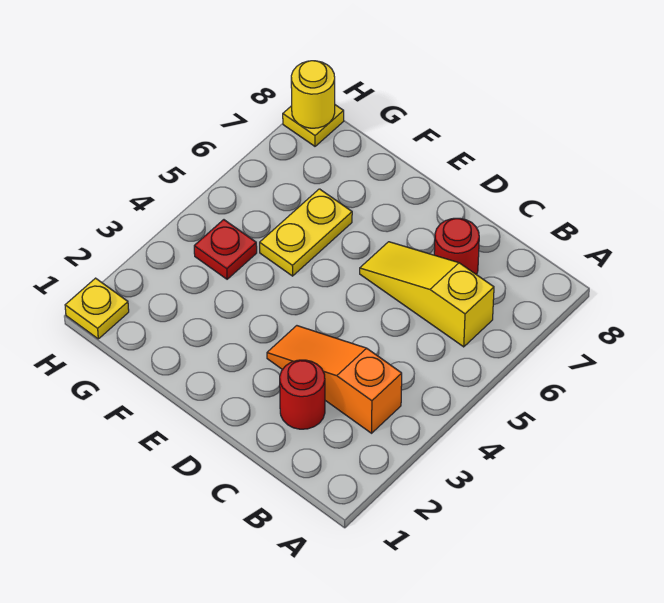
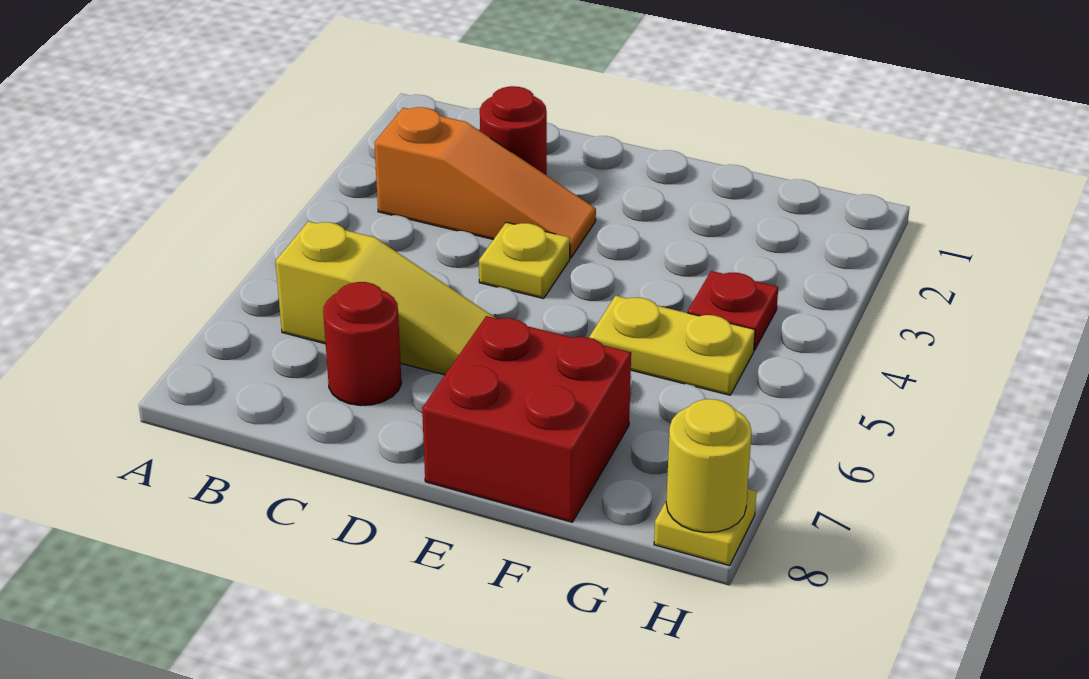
none -> red brick E7:F8 level 1
yellow plate F5:F6 level 1 -> yellow plate F5:G5 level 1
yellow plate H1 level 1 -> yellow plate D4 level 1

